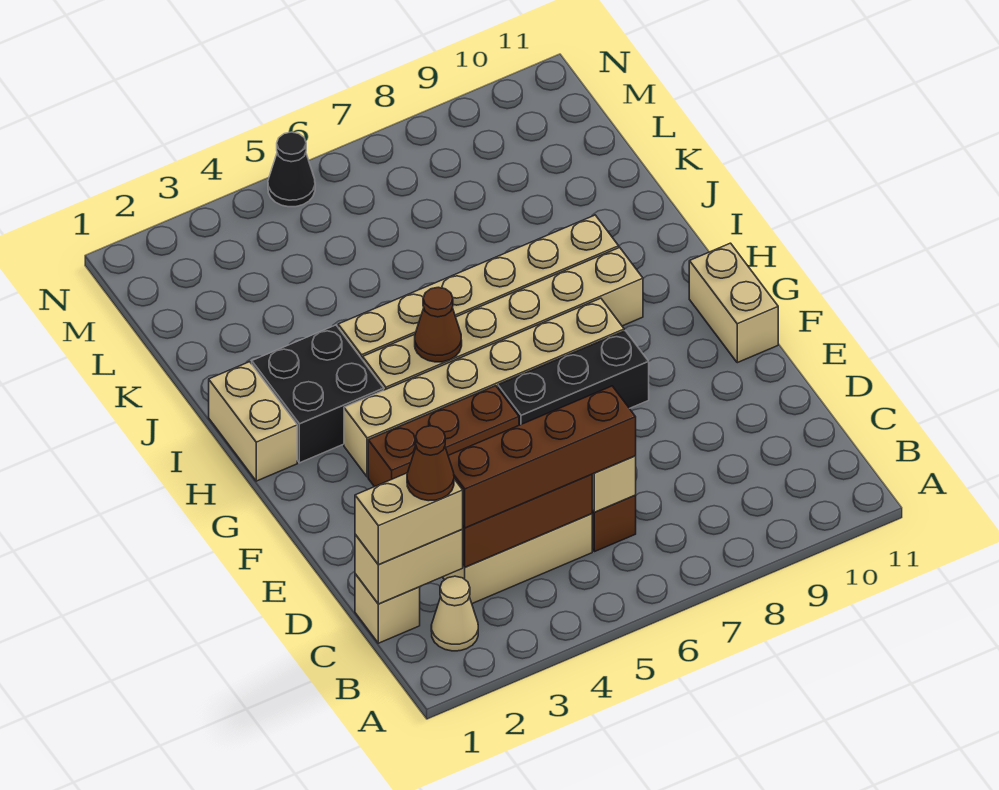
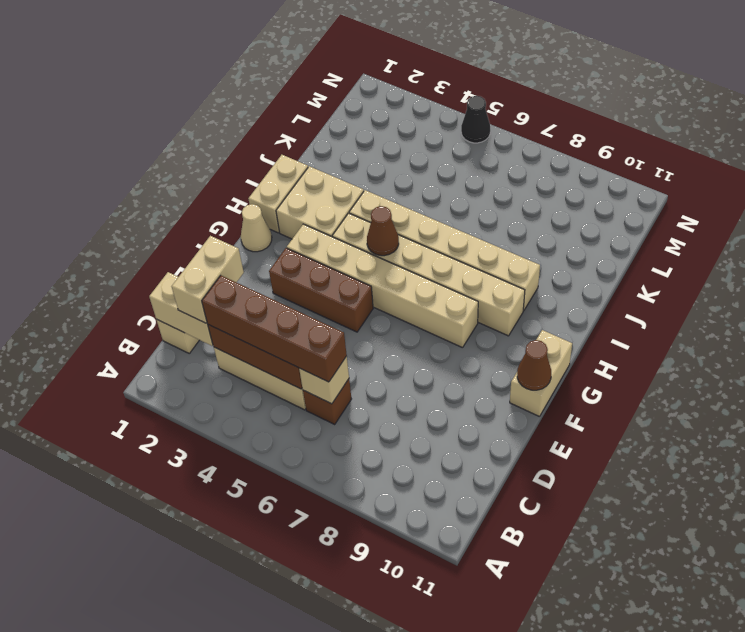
tan cone B2 level 1 -> tan cone G1 level 1
tan brick C1:C2 level 3 -> tan brick C2:D2 level 3
brown cone C2 level 4 -> brown cone F11 level 2
black brick F6:F8 level 1 -> none
black brick H2:I3 level 1 -> tan brick H2:I3 level 1

